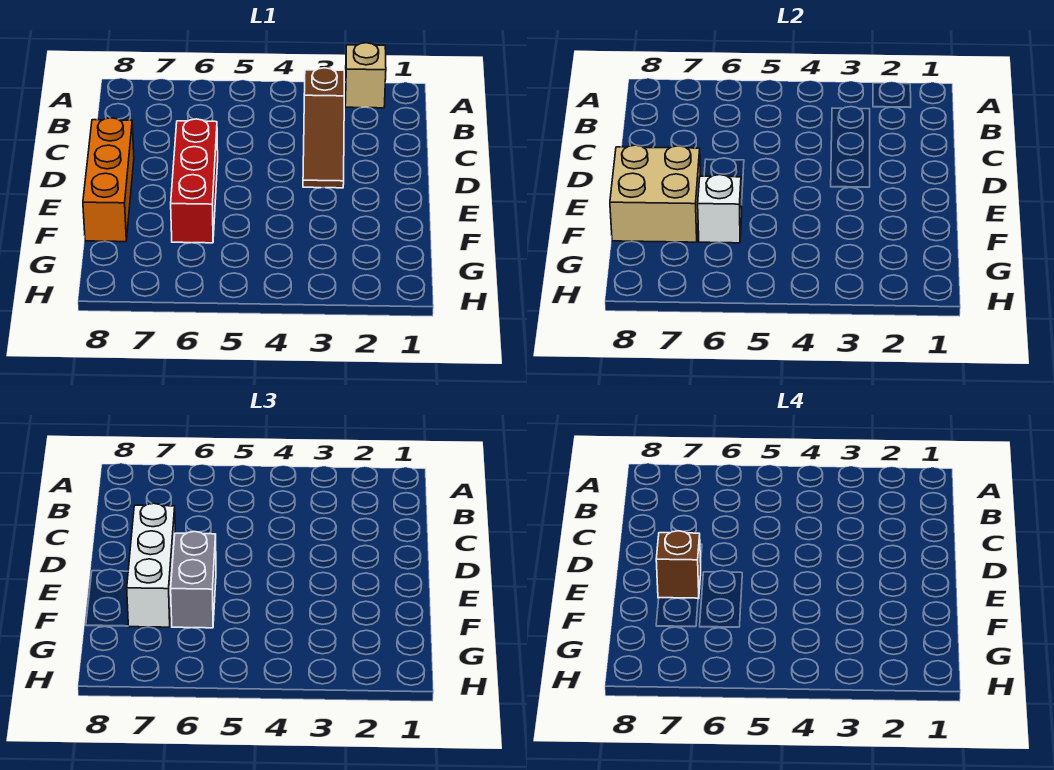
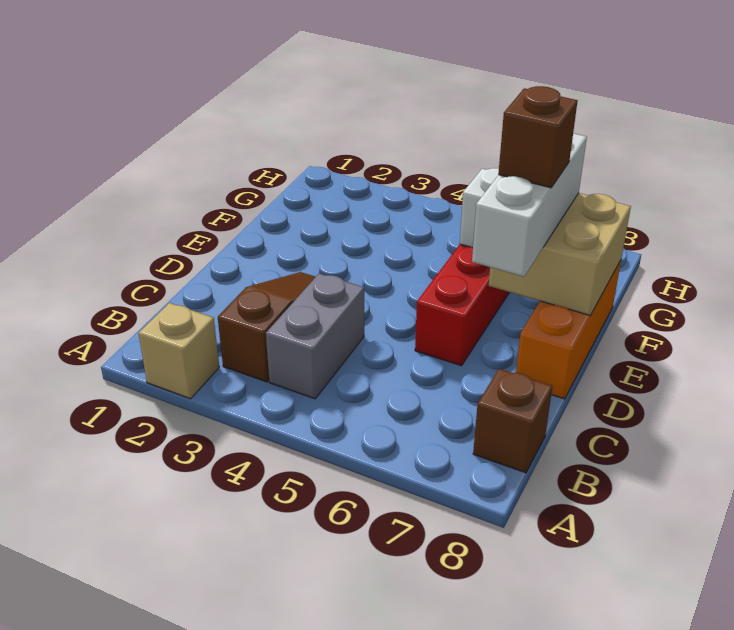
none -> brown brick B8 level 1
grey brick E6:F6 level 3 -> grey brick B4:C4 level 1

